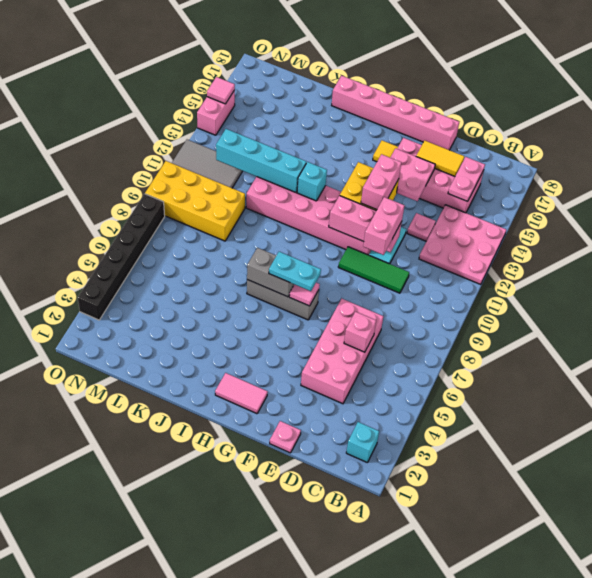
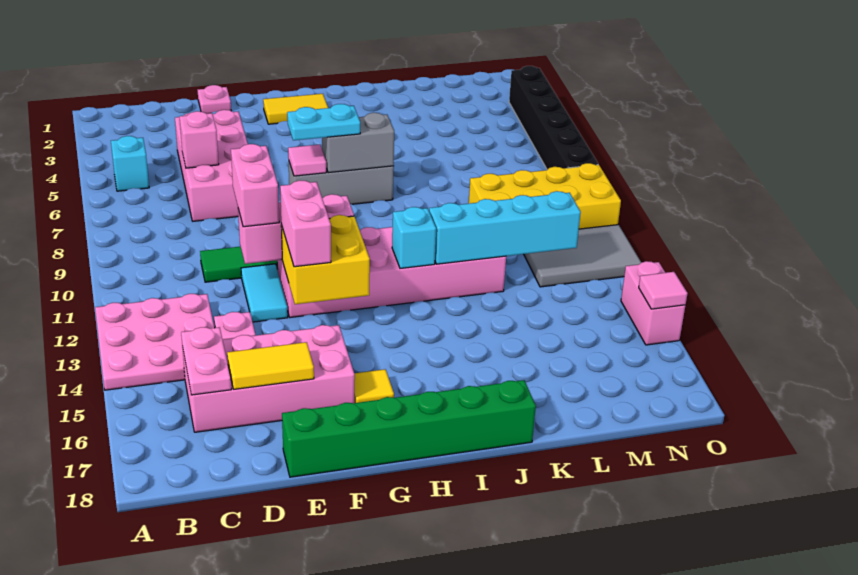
cyan brick B2 level 1 -> cyan brick B5 level 1
pink plate E14:F15 level 2 -> none
pink brick E18:J18 level 1 -> green brick E18:J18 level 1
pink tile G2:H2 level 1 -> yellow tile G2:H2 level 1

